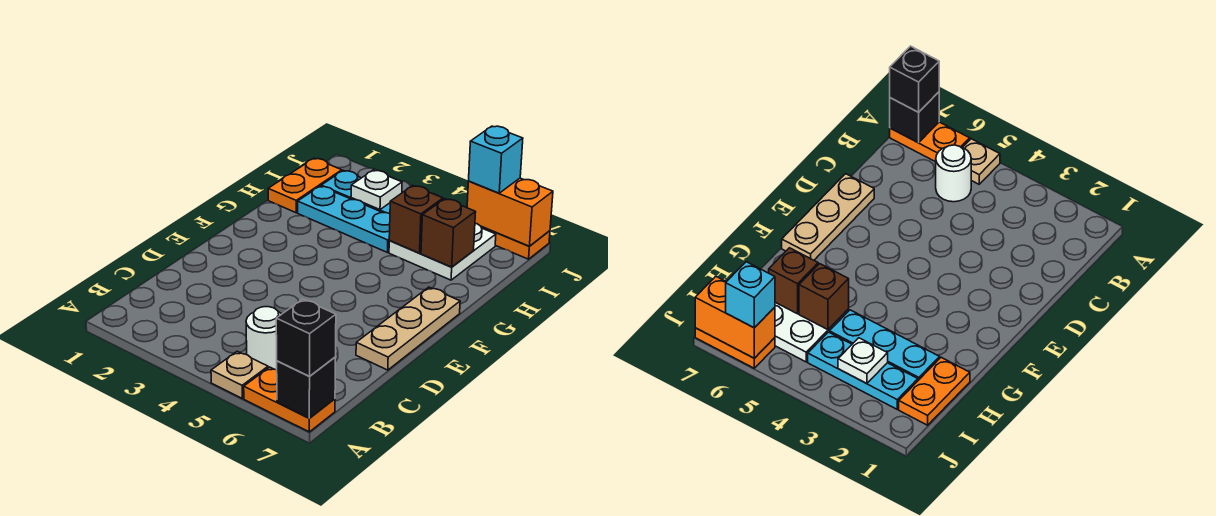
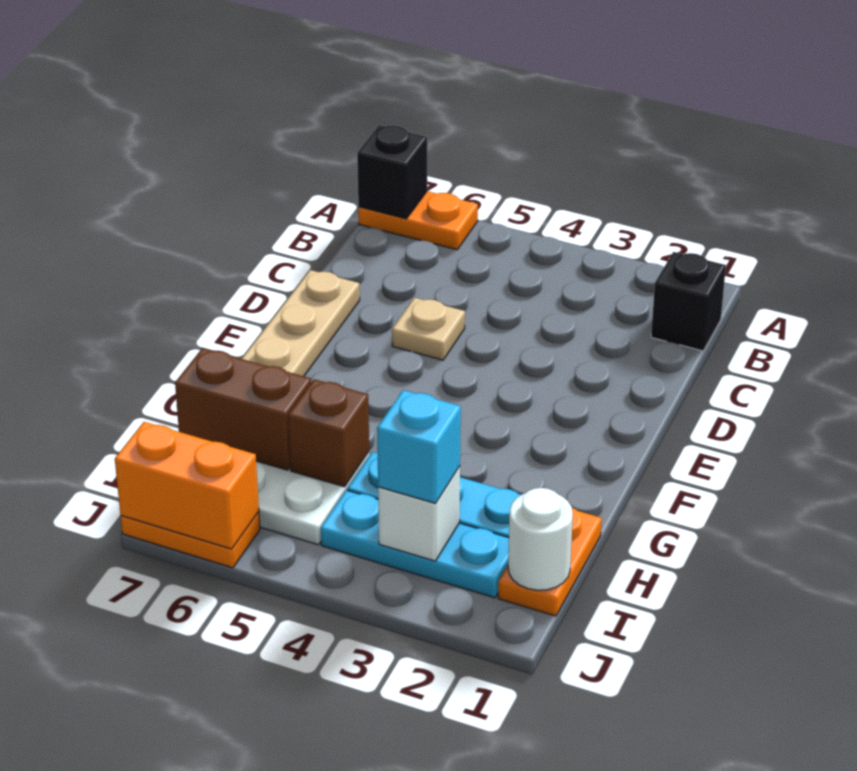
tan plate A5 level 1 -> tan plate D5 level 1
black brick A7 level 3 -> black brick B1 level 1
white round brick B5 level 1 -> white round brick I1 level 2
brown brick H6 level 2 -> brown brick H6:H7 level 2
white plate I3 level 2 -> white brick I3 level 2
cyan brick J6 level 3 -> cyan brick I3 level 3

